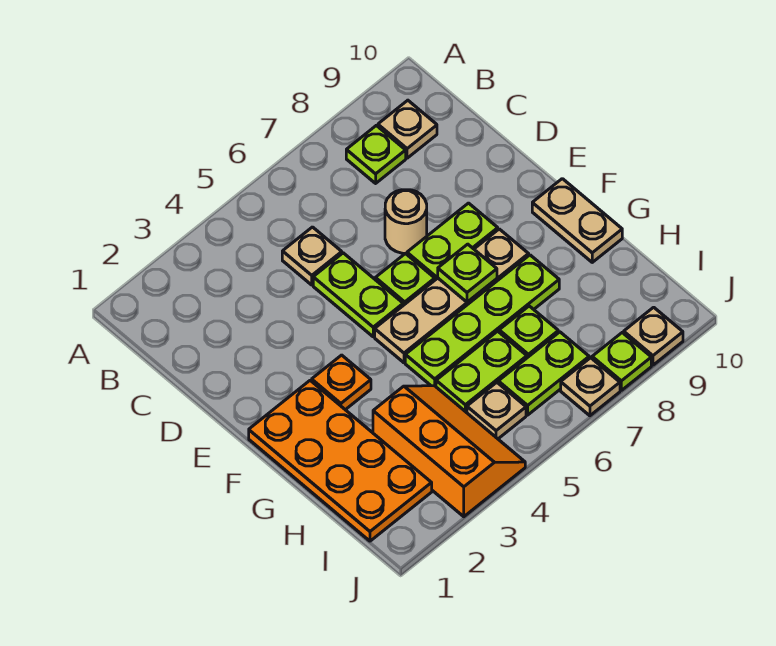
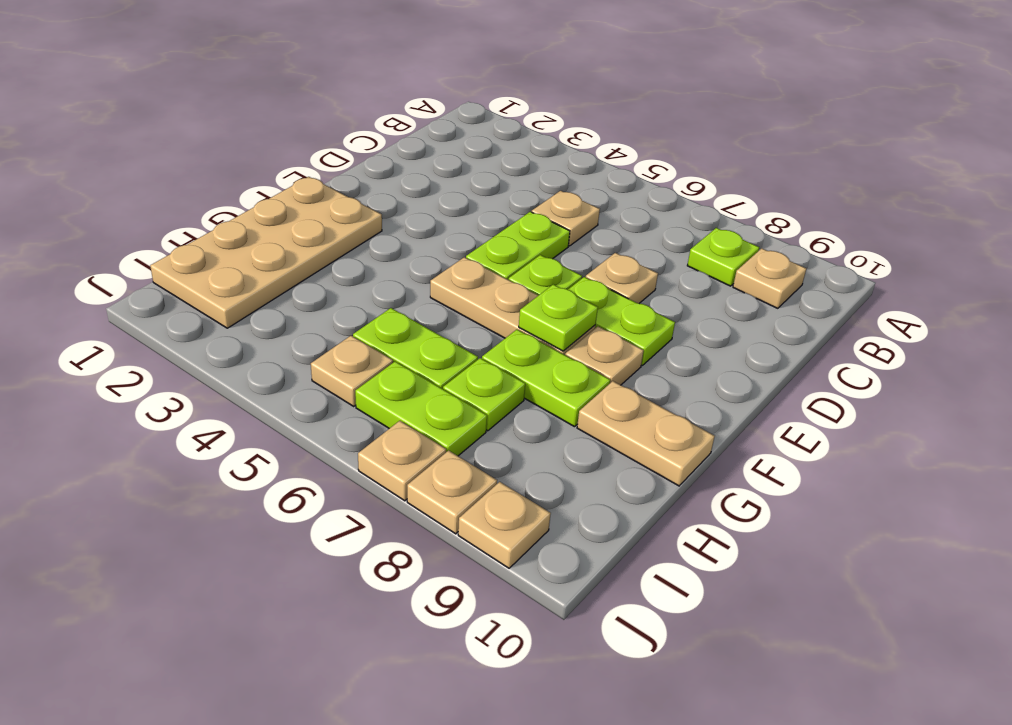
tan round brick D7 level 1 -> tan plate D7 level 1
orange plate F1:I2 level 1 -> tan plate F1:I2 level 1
orange plate F3 level 1 -> none
tan plate F10:G10 level 1 -> tan plate G9:G10 level 1
lime plate G5:G8 level 1 -> lime plate G7:G8 level 1
orange slope H3:J4 level 1 top 3 -> none
lime plate J8 level 1 -> tan plate J8 level 1

